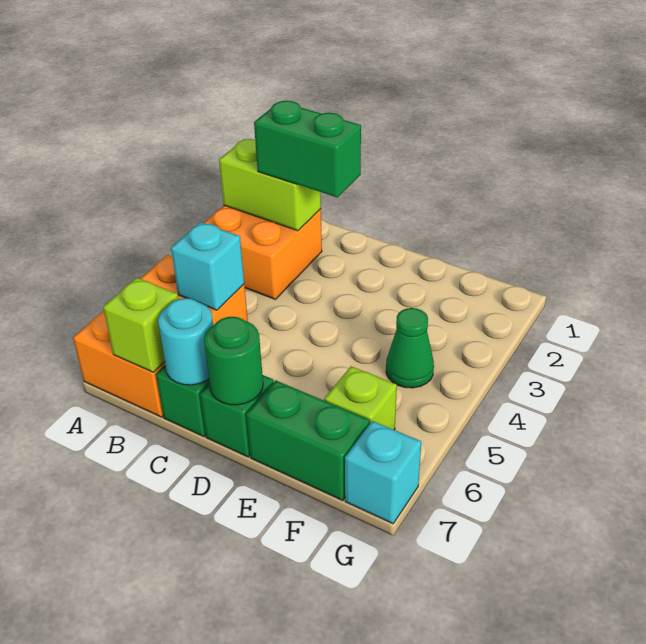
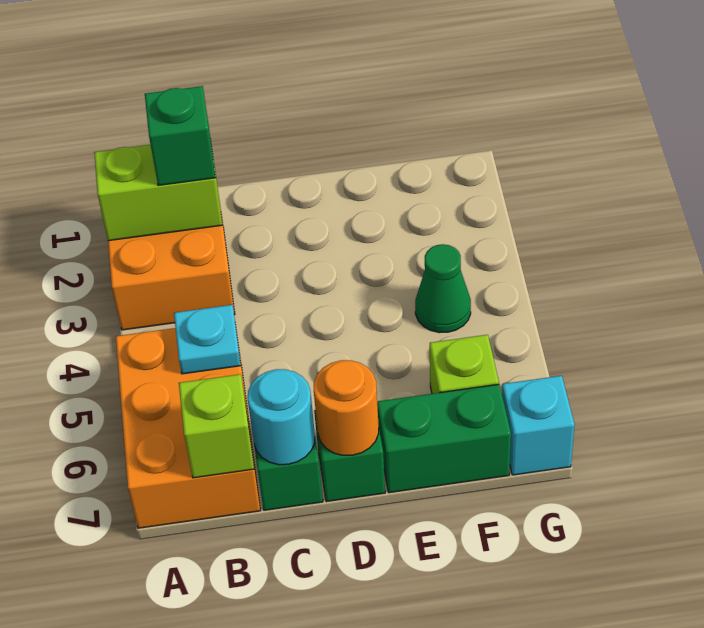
green brick B2:C2 level 3 -> green brick B2 level 3
cyan brick B5 level 2 -> cyan plate B5 level 2
green round brick D7 level 2 -> orange round brick D7 level 2

